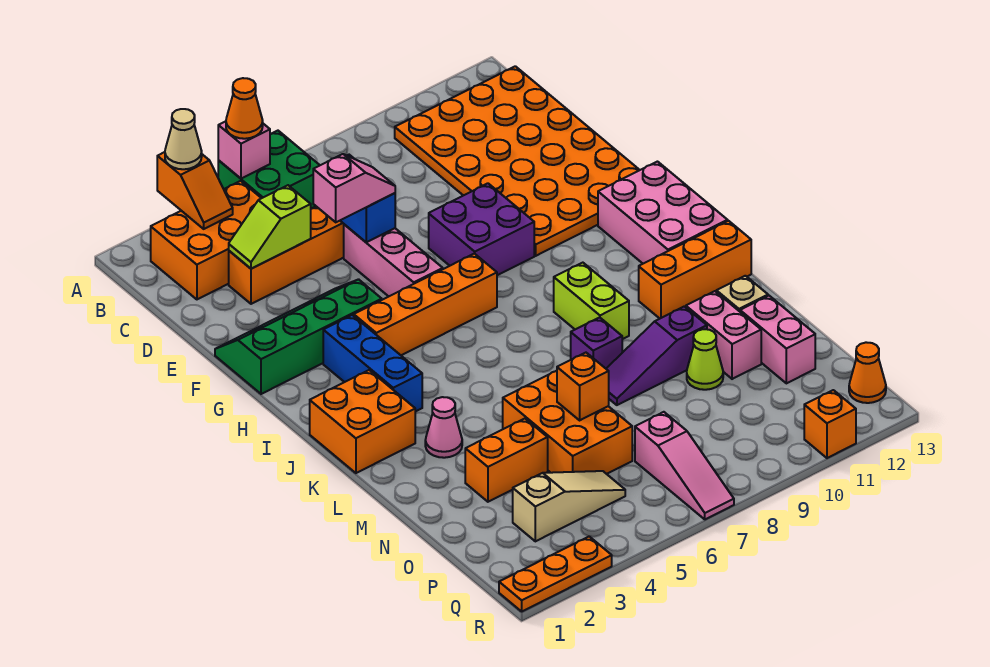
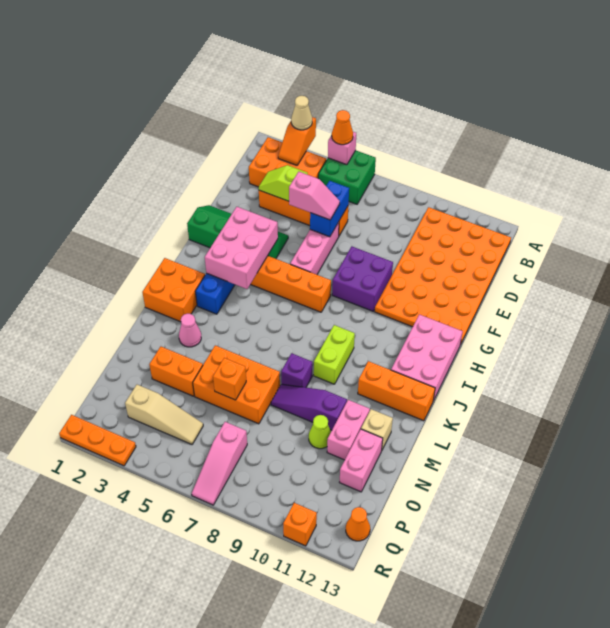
none -> pink brick G3:I4 level 2
orange brick M5:O6 level 1 -> orange brick M5:N7 level 1

